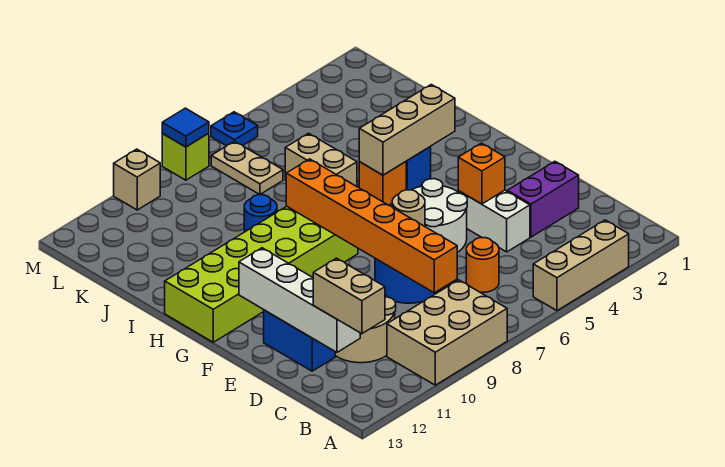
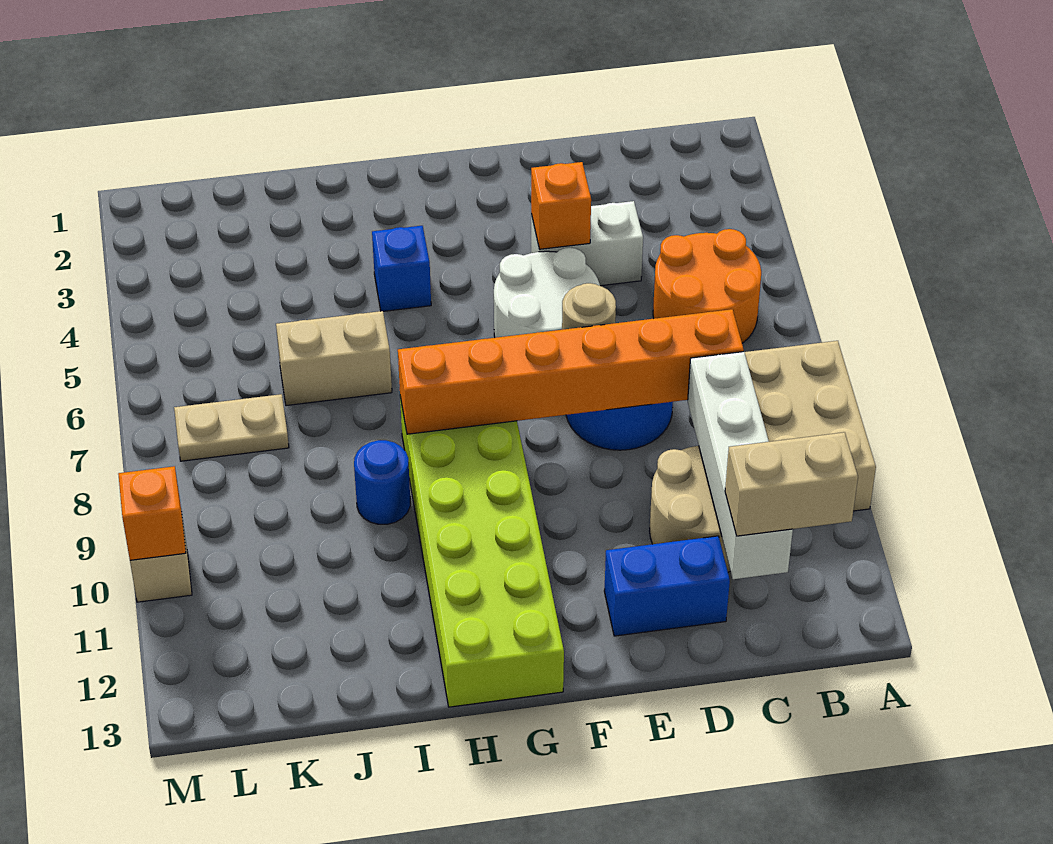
tan brick A3:A5 level 1 -> none
orange round brick C6 level 1 -> orange round brick B5:C6 level 1
white brick C12:F12 level 2 -> white brick C9:C12 level 2
purple brick D2:D3 level 1 -> none
tan brick H3:H5 level 2 -> none
orange brick H5 level 1 -> orange brick M10 level 2
blue plate M6 level 1 -> none
lime brick M8 level 1 -> none
blue tile M8 level 2 -> none

